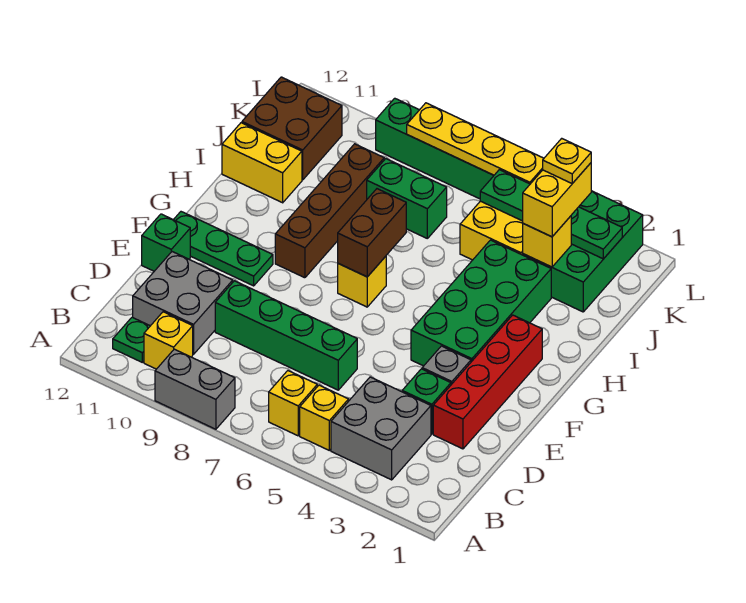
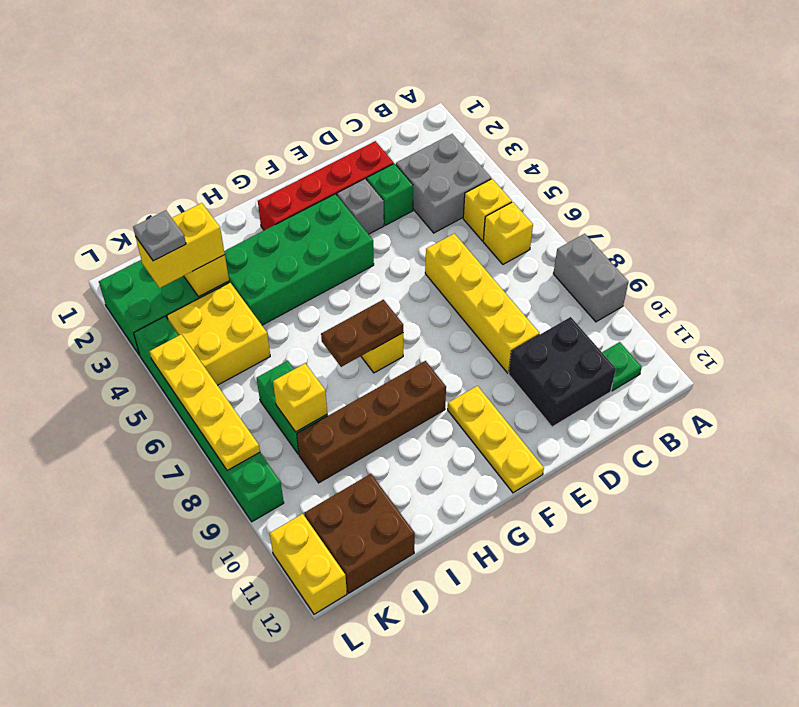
yellow brick B10 level 1 -> yellow brick J8 level 2
grey brick C10:D11 level 1 -> black brick C10:D11 level 1
green brick D6:D9 level 1 -> yellow brick D6:D9 level 1
green brick E12 level 1 -> none
green plate F10:F12 level 1 -> yellow plate F10:F12 level 1
brown brick G7:H7 level 2 -> brown plate G7:H7 level 2
yellow brick I11:I12 level 1 -> yellow brick L11:L12 level 1
green plate K2:K5 level 2 -> none
yellow plate K3 level 4 -> grey plate K3 level 4

